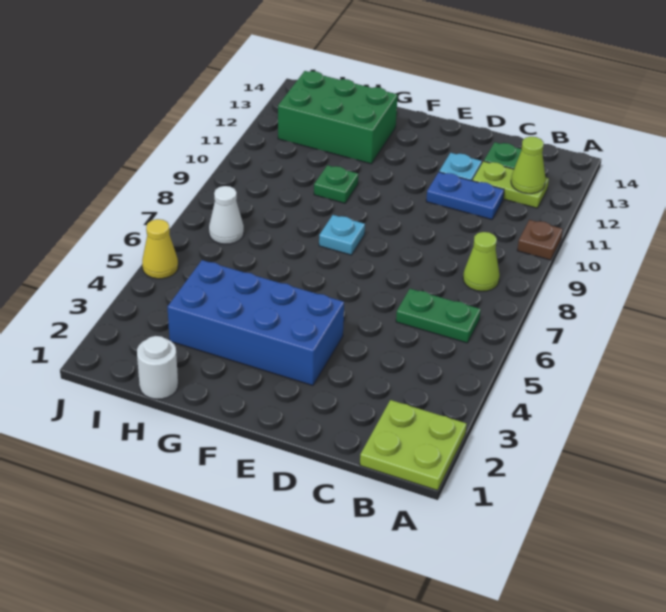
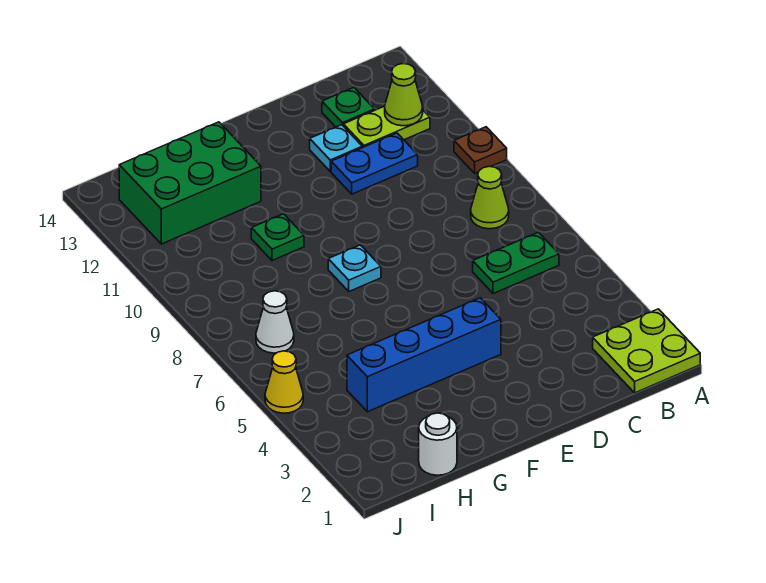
blue brick E3:H4 level 1 -> blue brick E4:H4 level 1

